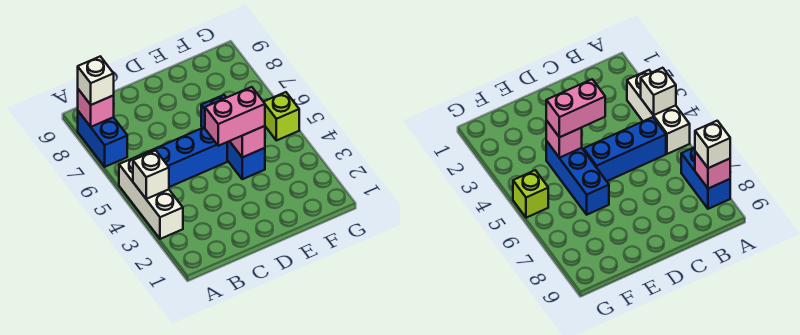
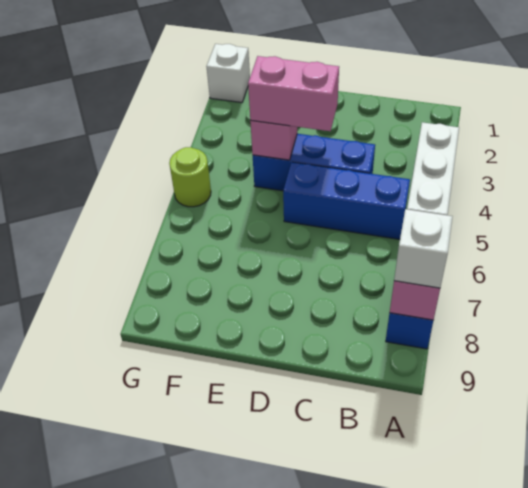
white brick A4 level 2 -> white brick G1 level 1
blue brick E4:E6 level 1 -> blue brick C4:E4 level 1
lime brick G5 level 1 -> lime round brick G5 level 1

